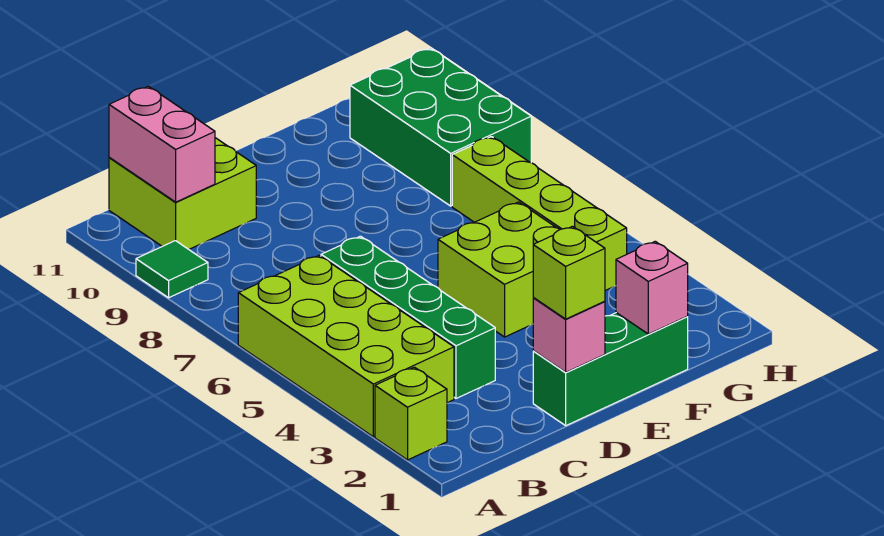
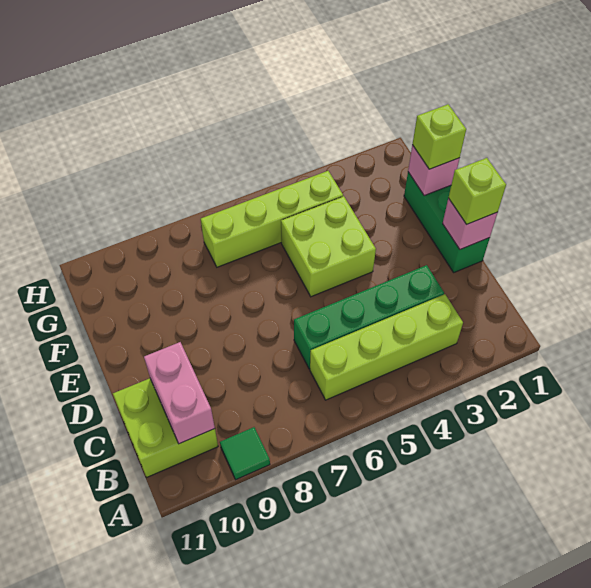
lime brick A2 level 1 -> lime brick F1 level 3
lime brick A3:B6 level 1 -> lime brick B3:B6 level 1
pink brick B10:B11 level 2 -> pink brick B10:C10 level 2
green brick G8:H10 level 1 -> none

